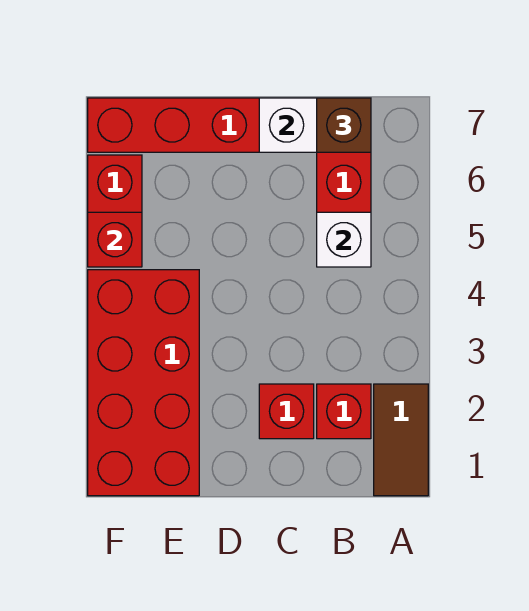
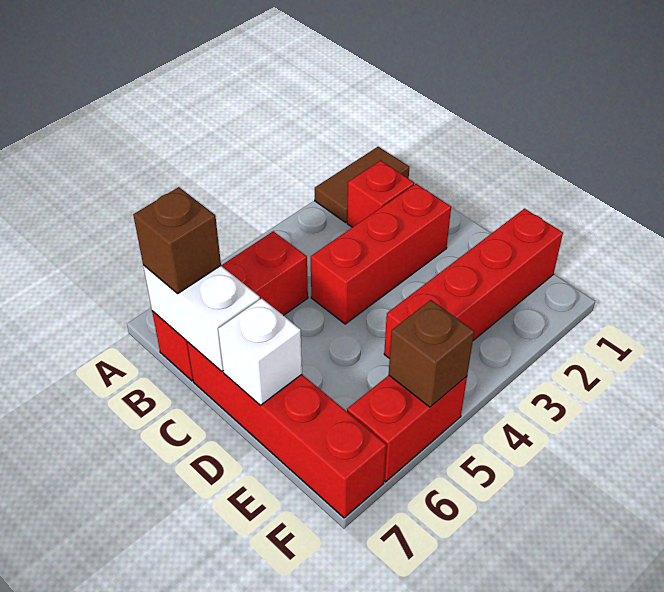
white brick B5 level 2 -> white brick D7 level 2
red brick C2 level 1 -> red brick C2:C4 level 1
red brick E1:F4 level 1 -> red brick E1:E4 level 1
red brick F5 level 2 -> brown brick F5 level 2

